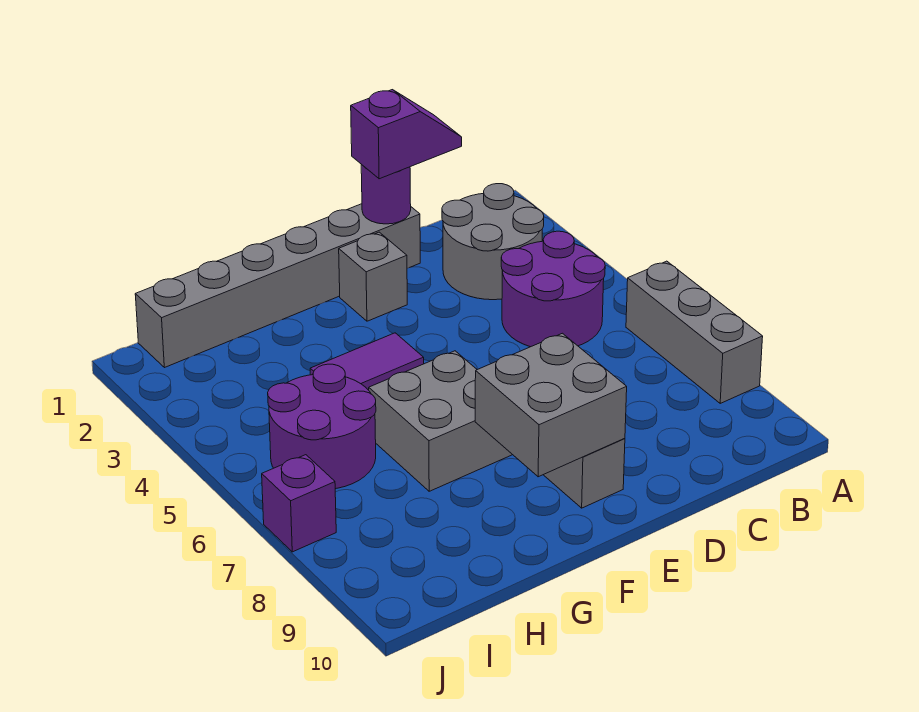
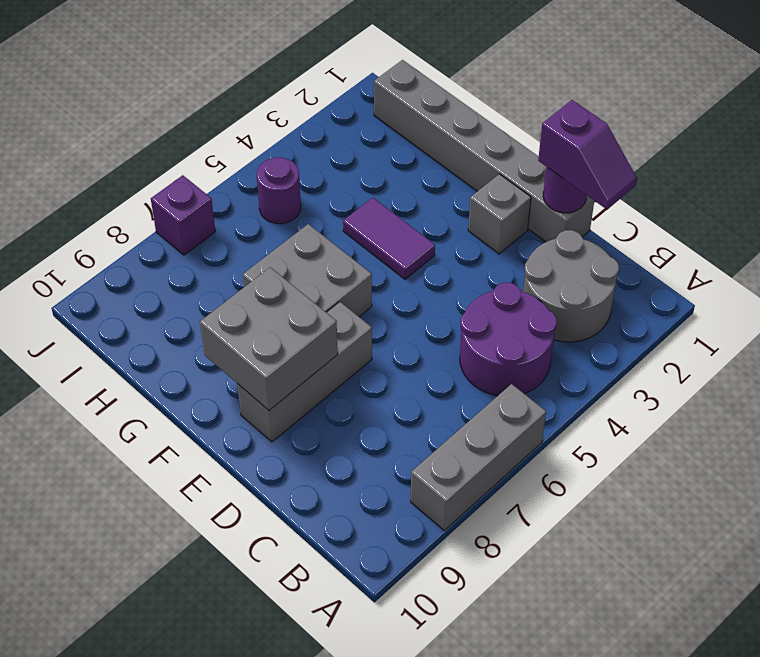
purple round brick H5:I6 level 1 -> purple round brick I5 level 1

